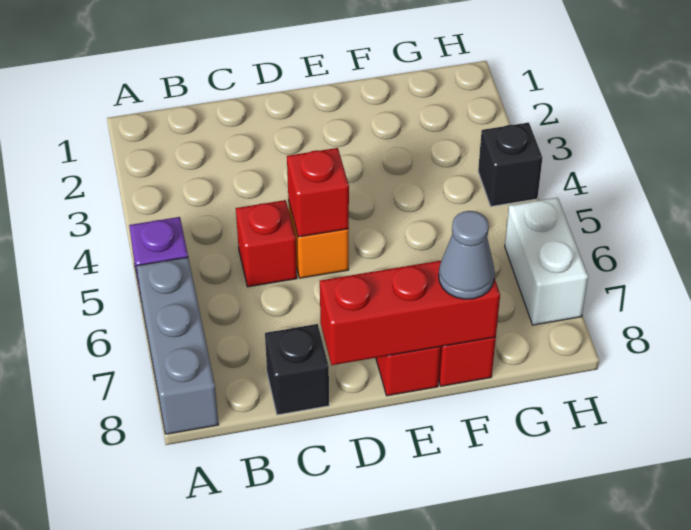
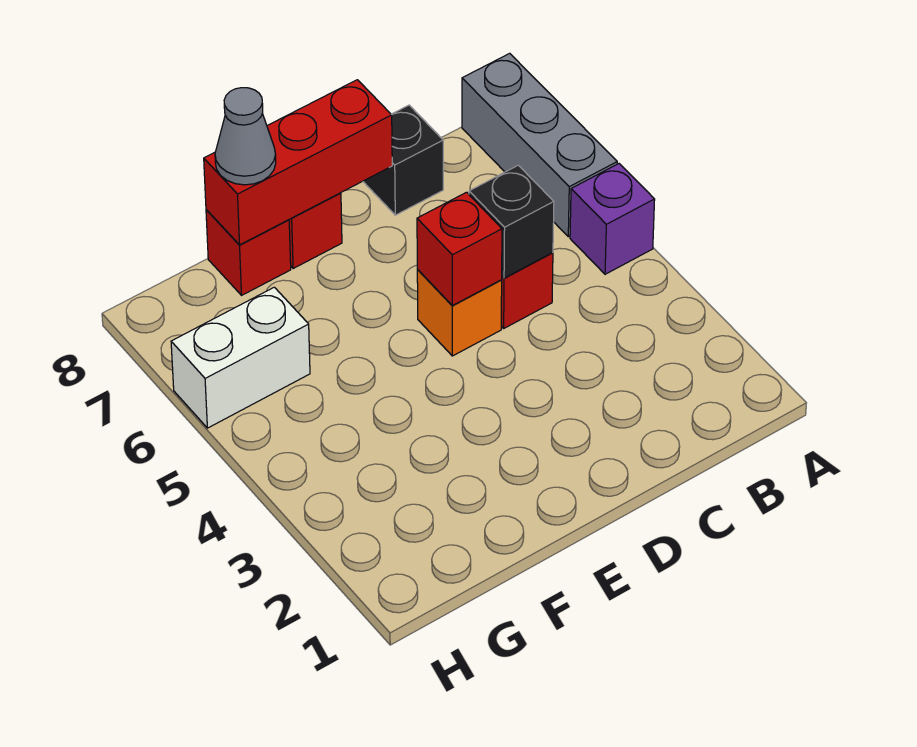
black brick H4 level 1 -> black brick C5 level 2
white brick H6:H7 level 1 -> white brick G6:H6 level 1

